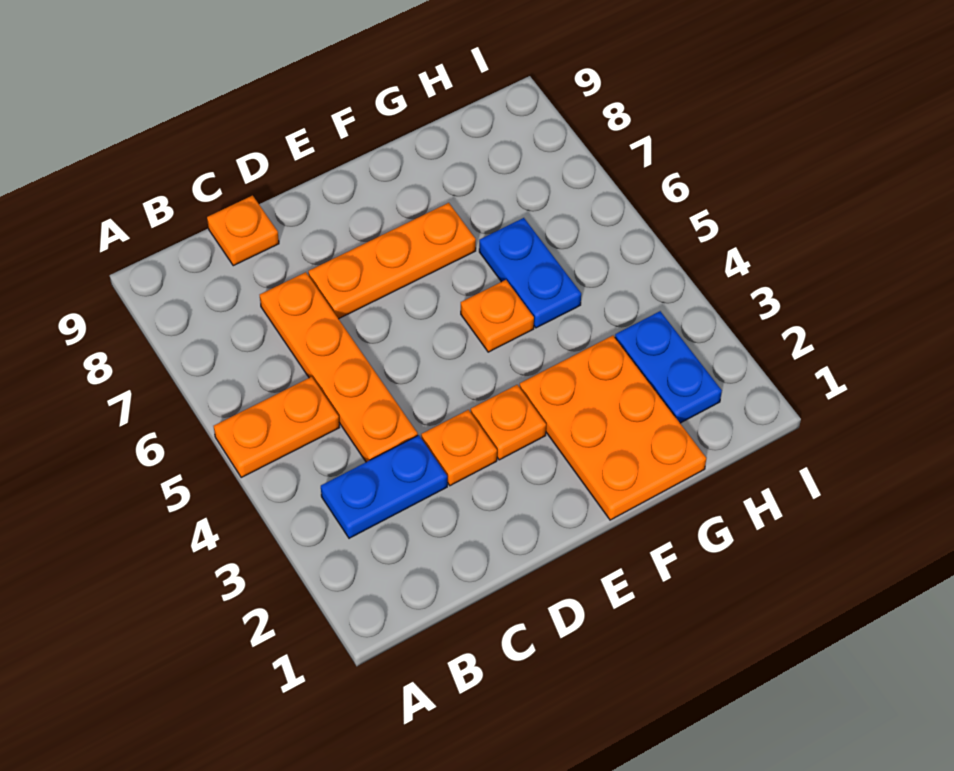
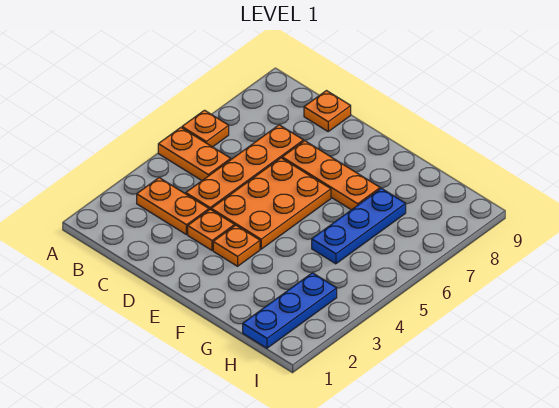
blue plate B3:C3 level 1 -> orange plate B3:C3 level 1
orange plate F1:G3 level 1 -> orange plate D4:E6 level 1
orange plate F5 level 1 -> orange plate A6 level 1
blue plate G5:G6 level 1 -> blue plate G5:G7 level 1
blue plate H2:H3 level 1 -> blue plate H1:H3 level 1

